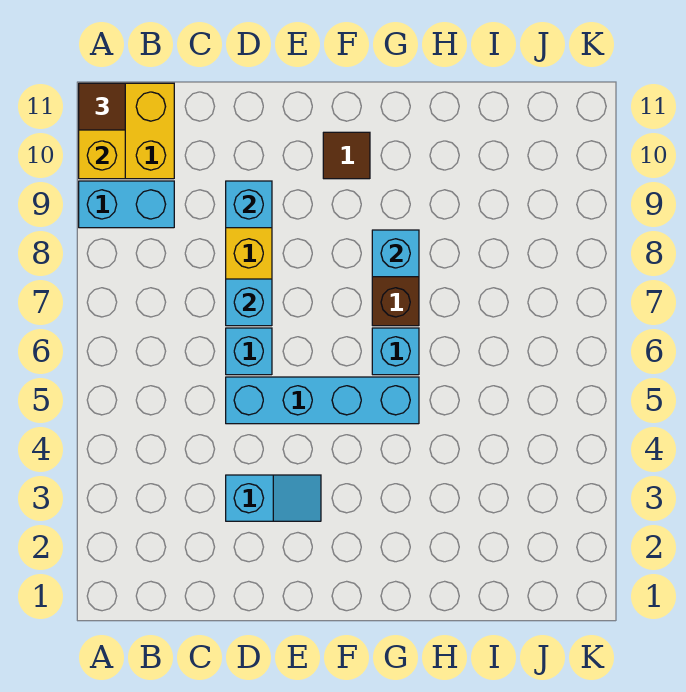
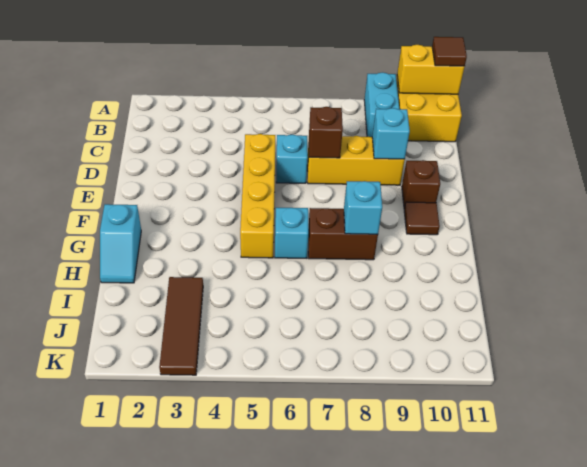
cyan slope D3:E3 level 1 top D -> cyan slope G1:H1 level 1 top G
cyan brick D5:G5 level 1 -> yellow brick D5:G5 level 1
cyan brick D7 level 2 -> brown brick D7 level 2
none -> brown brick E10 level 1
none -> brown tile I3:K3 level 1

